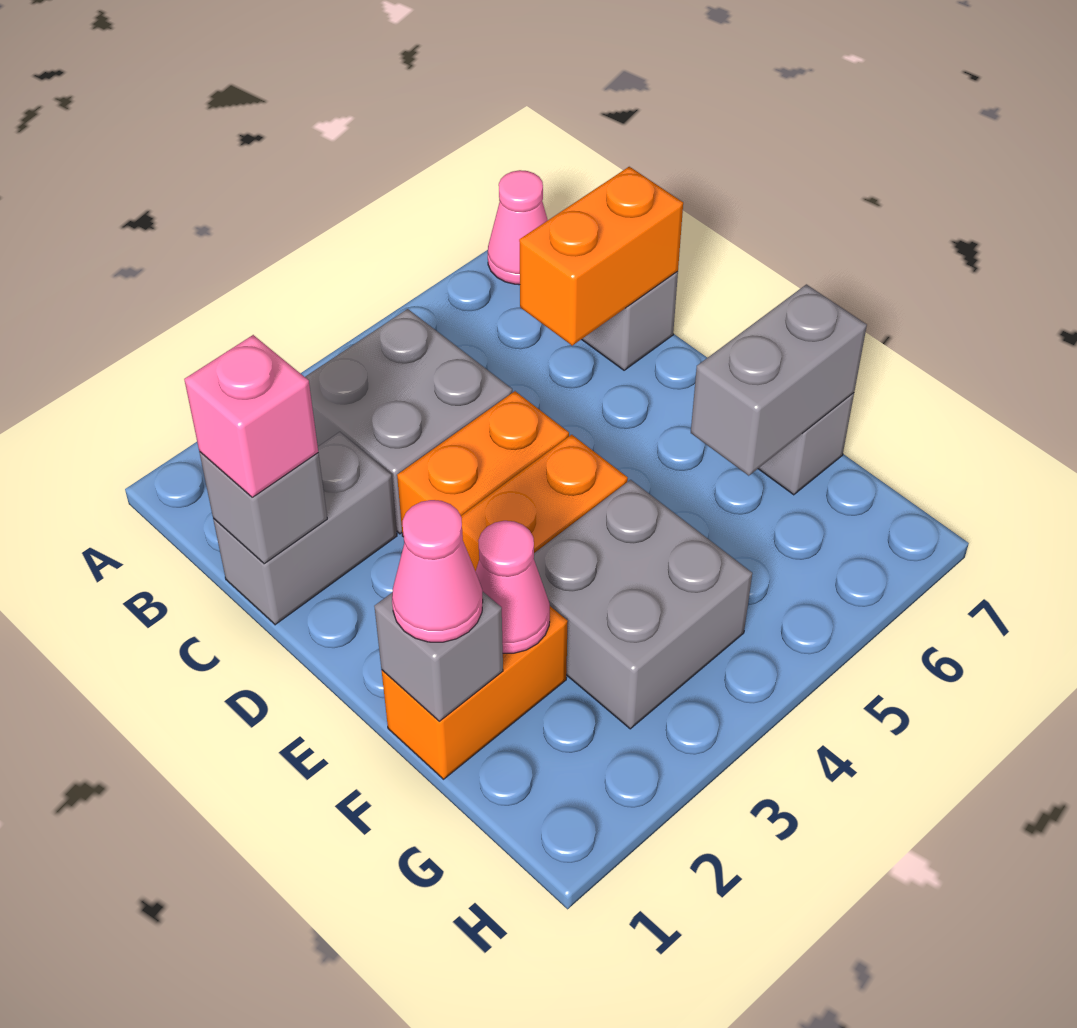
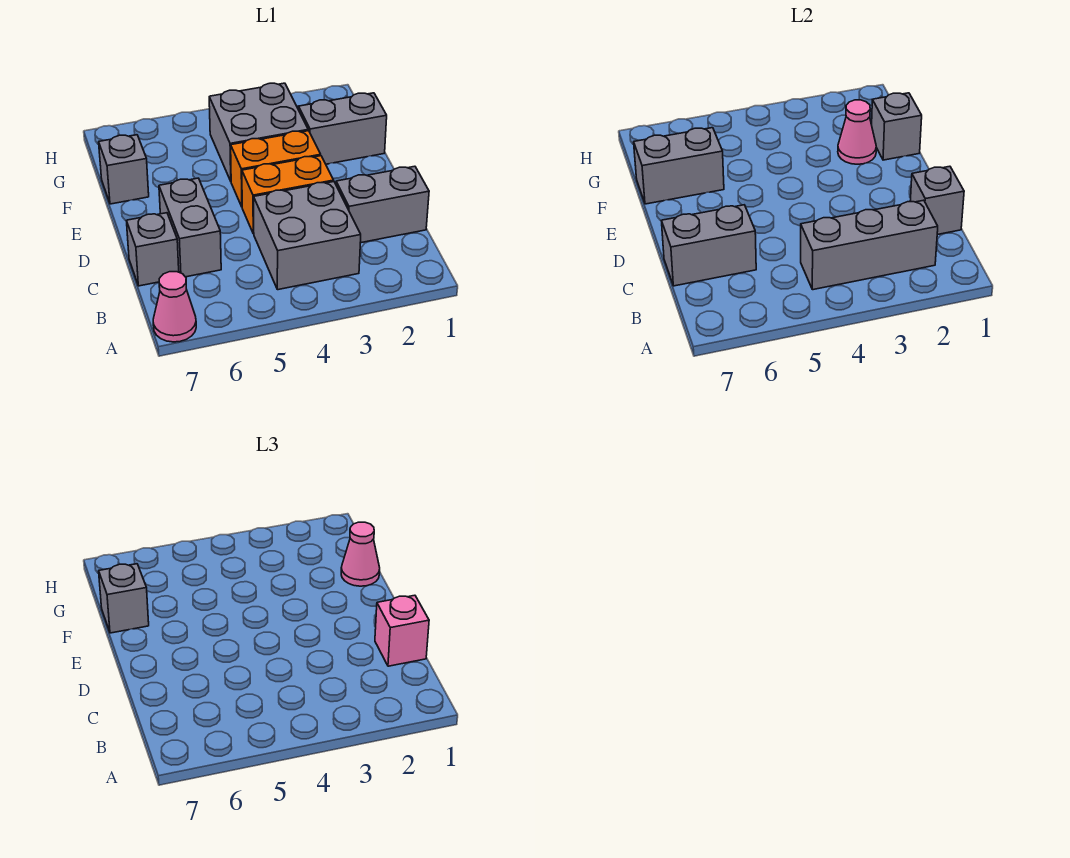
none -> grey brick B2:B4 level 2
none -> grey brick C6:D6 level 1
orange brick C6:C7 level 2 -> grey brick C6:C7 level 2
orange brick F1:F2 level 1 -> grey brick F1:F2 level 1
none -> grey brick F7 level 3

